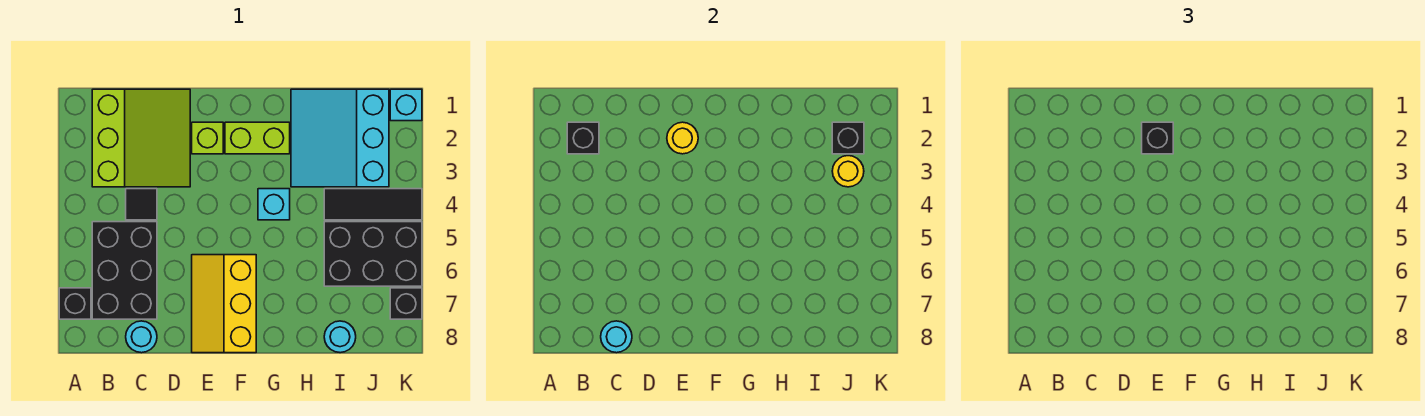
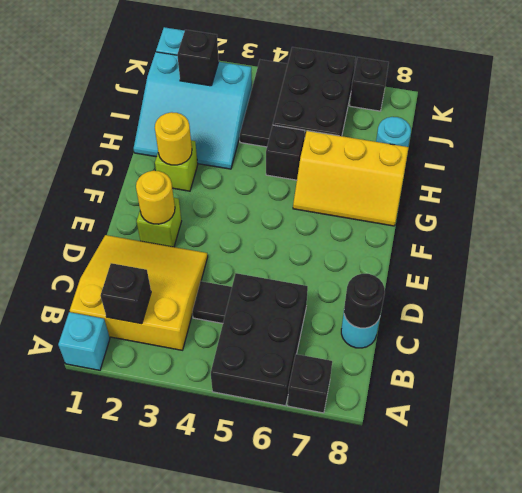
lime slope B1:D3 level 1 top B -> yellow slope B1:D3 level 1 top B
black brick B5:C7 level 1 -> black brick A5:C6 level 1
cyan round brick C8 level 2 -> black round brick C8 level 2
black brick E2 level 3 -> black brick H5 level 1
yellow slope E6:F8 level 1 top F -> yellow slope G6:H8 level 1 top H
lime brick F2:G2 level 1 -> lime brick G2 level 1
cyan brick G4 level 1 -> cyan brick A1 level 1
yellow round brick J3 level 2 -> yellow round brick G2 level 2

